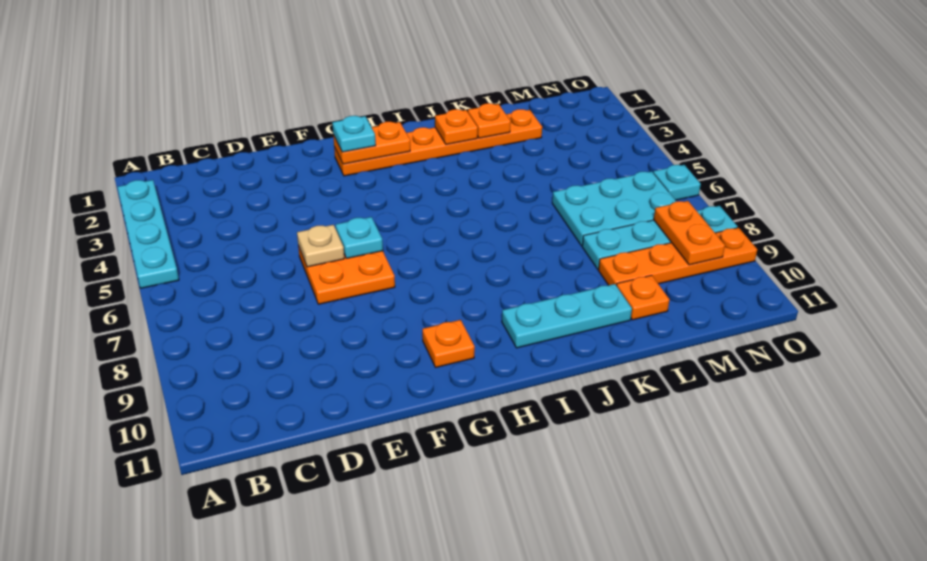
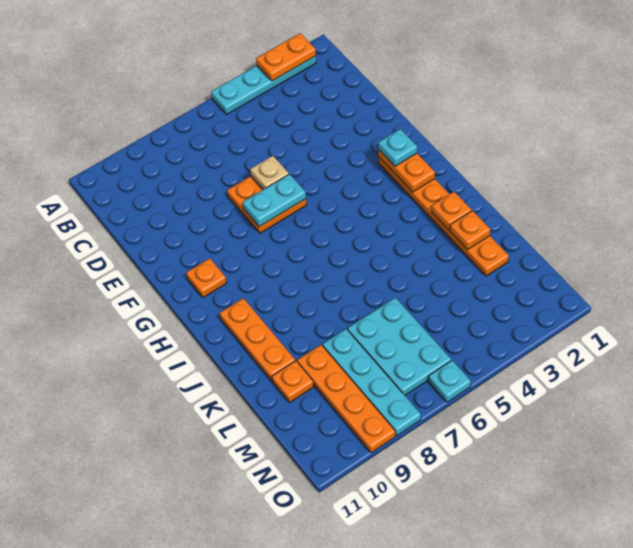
cyan plate F6 level 2 -> cyan plate F6:F7 level 2
cyan plate I10:K10 level 1 -> orange plate I10:K10 level 1
orange plate N8:N9 level 2 -> orange plate A2:A3 level 2

